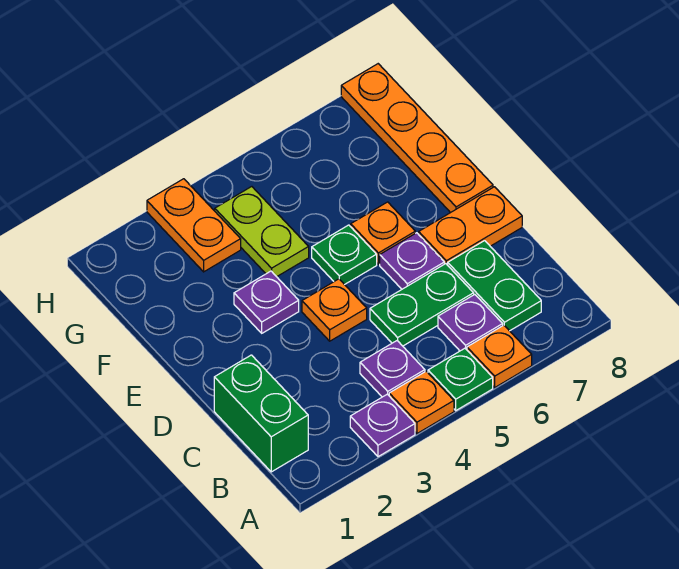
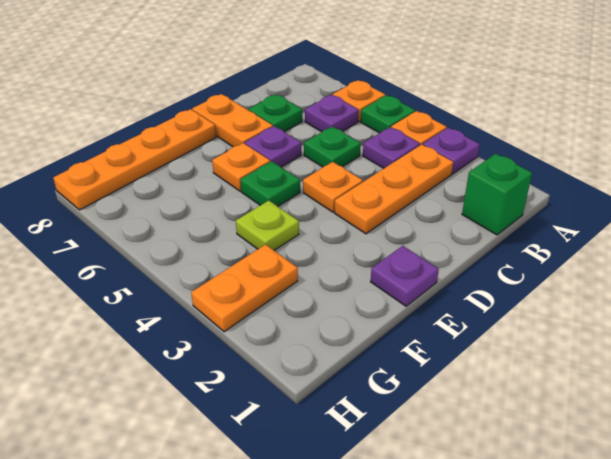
green brick B1:C1 level 1 -> green brick B1 level 1
none -> orange plate B3:D3 level 1
green plate B7:C7 level 1 -> green plate C7 level 1
green plate C5:C6 level 1 -> green plate C5 level 1
purple plate E3 level 1 -> purple plate E1 level 1
lime plate F4:G4 level 1 -> lime plate F4 level 1

